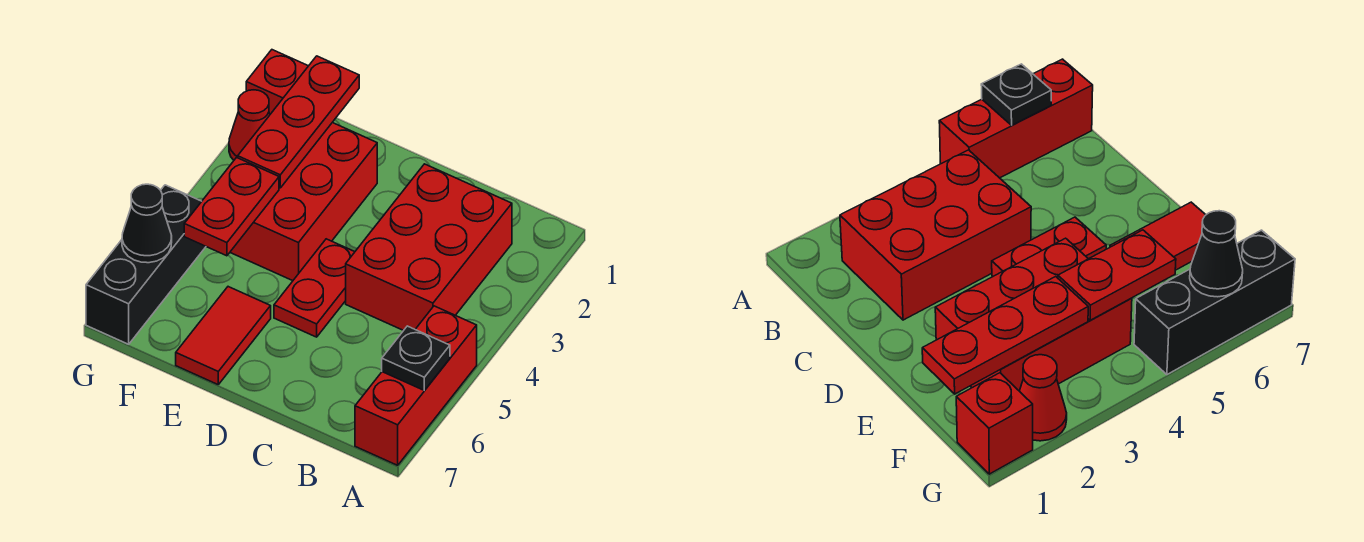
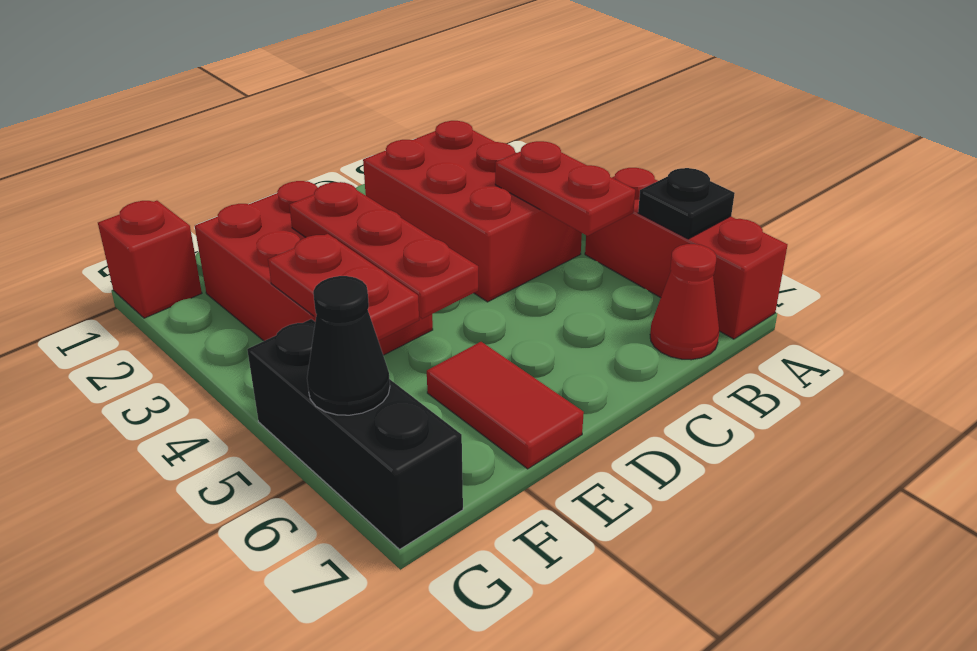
red plate D4:D5 level 1 -> red plate B4:B5 level 2
red plate F1:F3 level 2 -> red plate E3:E5 level 2
red cone G2 level 1 -> red cone B7 level 1

